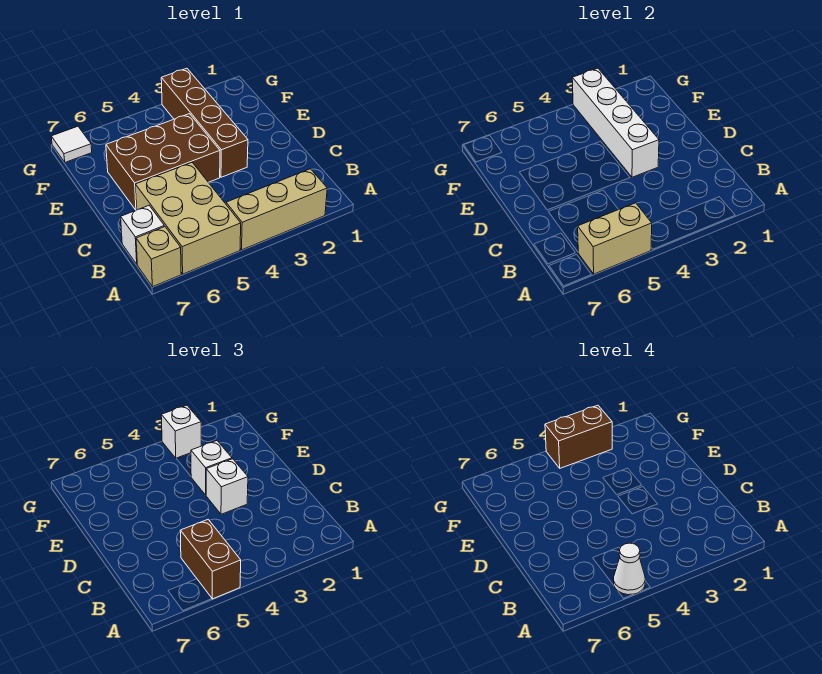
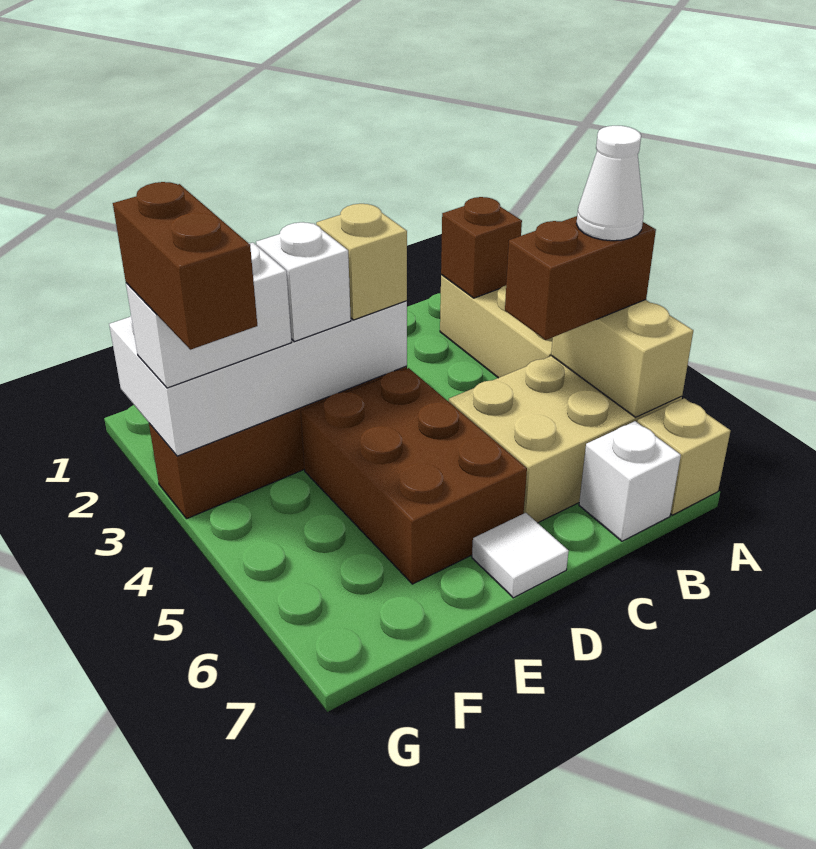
none -> brown brick A2 level 2
white brick D3:G3 level 2 -> white brick D2:G3 level 2
white brick D3 level 3 -> tan brick D3 level 3
white brick G3 level 3 -> white brick F3:G3 level 3
white tile G7 level 1 -> white tile D7 level 1

